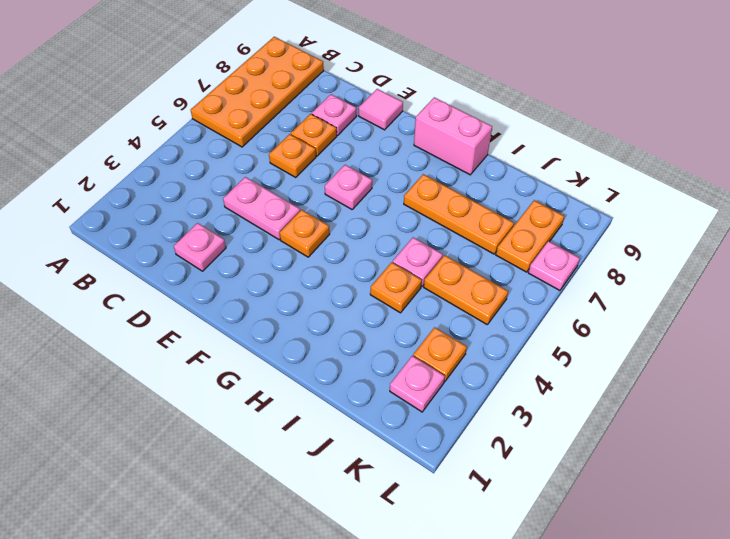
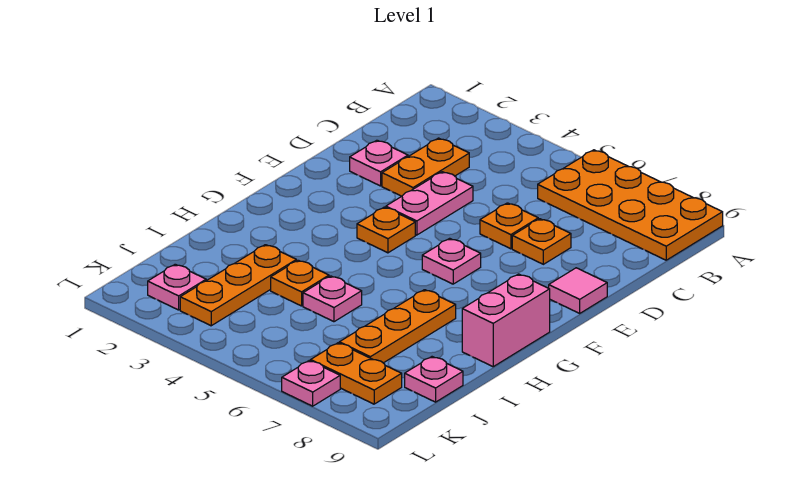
pink plate D8 level 1 -> pink plate J9 level 1
orange plate J5:K5 level 1 -> orange plate C3:D3 level 1
orange plate K3 level 1 -> orange plate I3:K3 level 1

